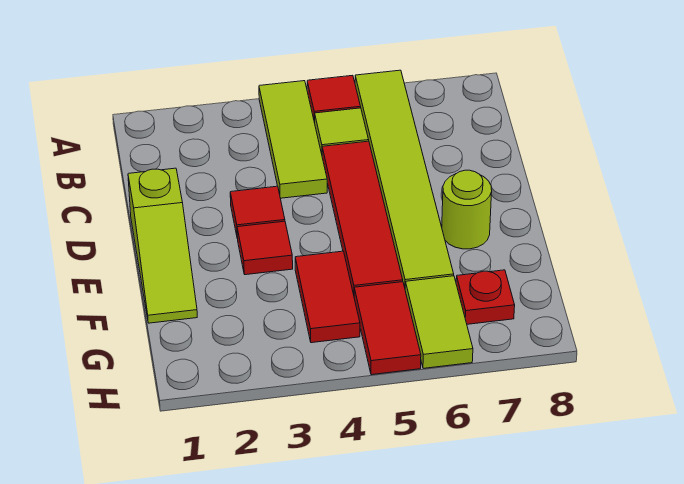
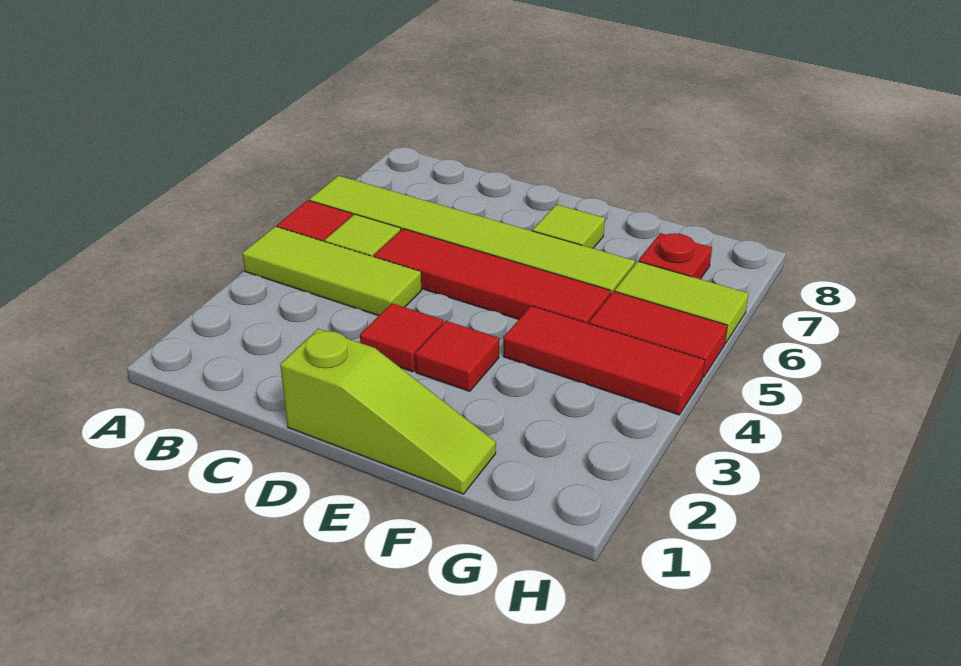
lime round brick E7 level 1 -> lime tile E7 level 1
red tile F4:G4 level 1 -> red tile F4:H4 level 1

